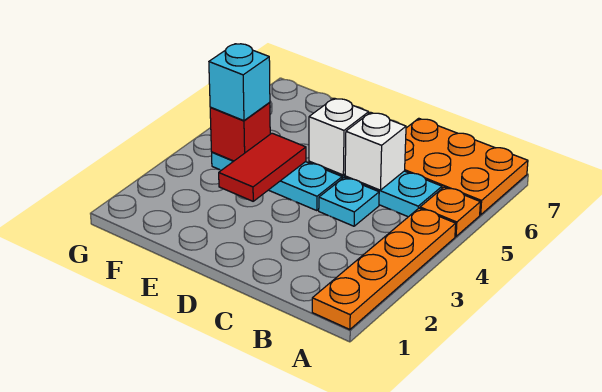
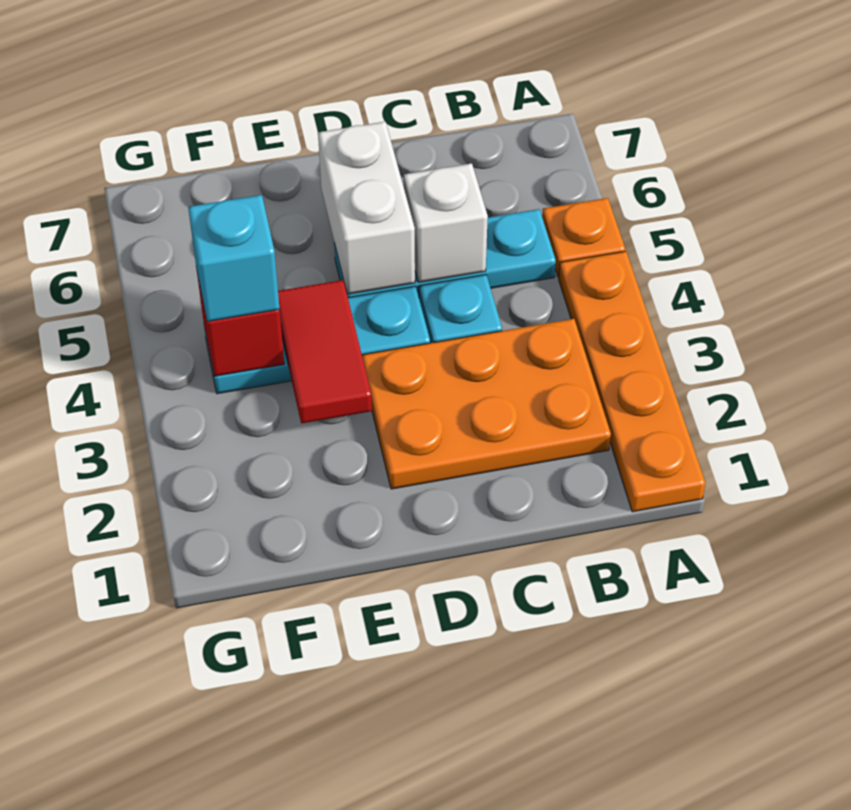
orange plate A6:C7 level 1 -> orange plate B2:D3 level 1
white brick D5 level 2 -> white brick D5:D6 level 2

